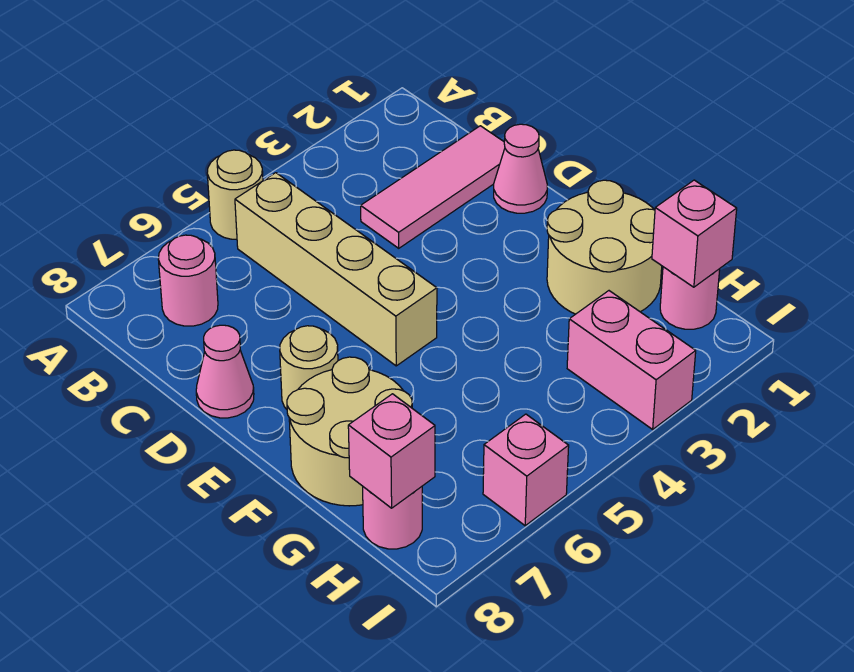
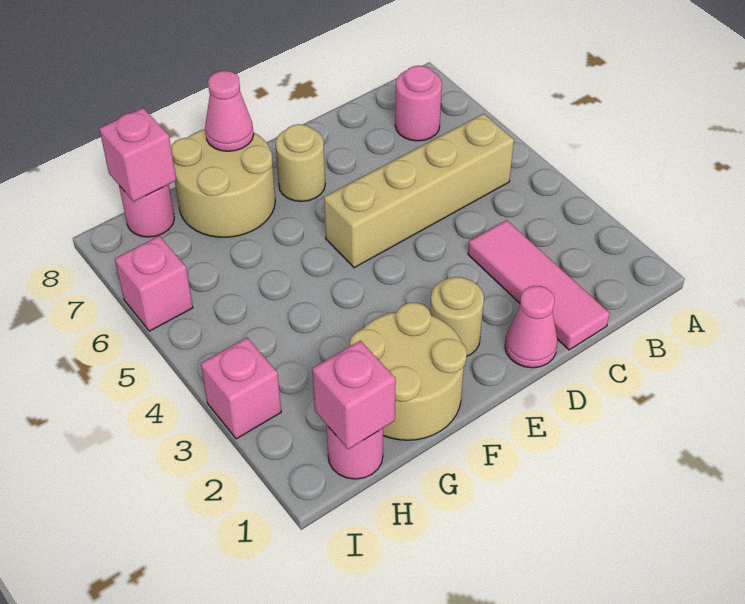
tan round brick A5 level 1 -> tan round brick E2 level 1
pink cone D8 level 1 -> pink cone F8 level 2
pink brick H3:I3 level 1 -> pink brick I3 level 1

